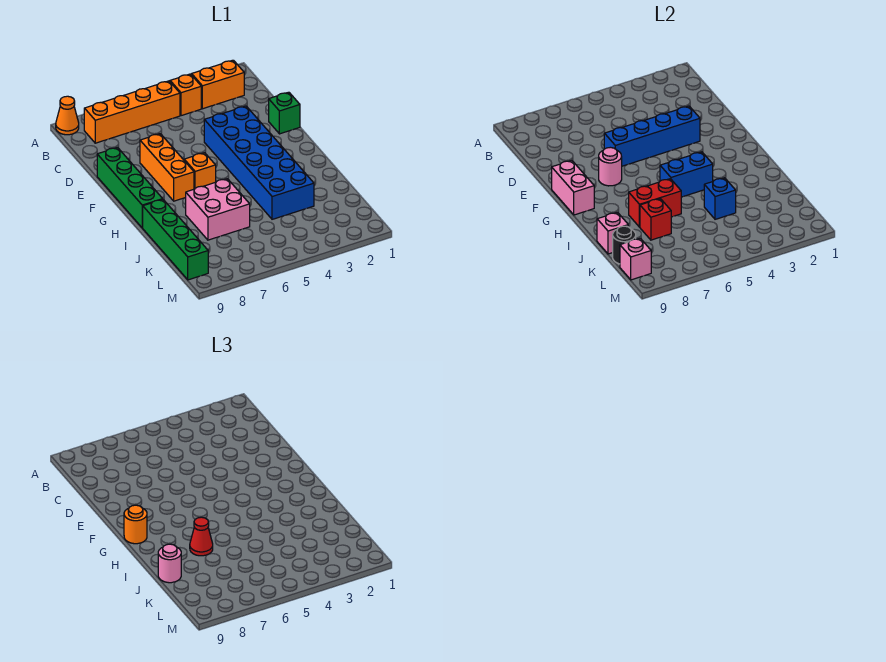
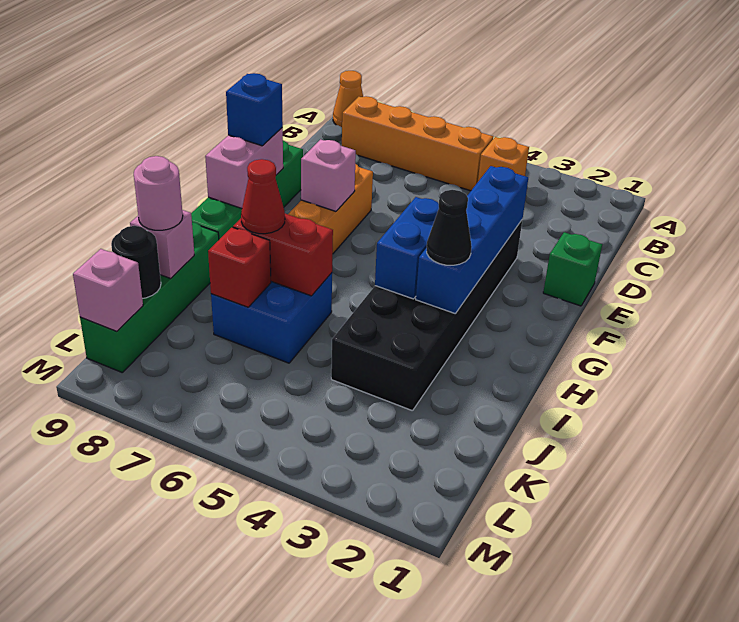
orange brick B2:B3 level 1 -> none
blue brick E3:J4 level 1 -> black brick E3:J4 level 1
blue brick E3:E6 level 2 -> blue brick E3:H3 level 2
pink round brick F7 level 2 -> pink brick F7 level 2
orange brick G6 level 1 -> none
orange round brick G9 level 3 -> none
none -> black cone H3 level 3
blue brick H4:H5 level 2 -> blue brick G4:H4 level 2
pink brick I6:J7 level 1 -> blue brick I6:J7 level 1
blue brick J4 level 2 -> blue brick F9 level 3

